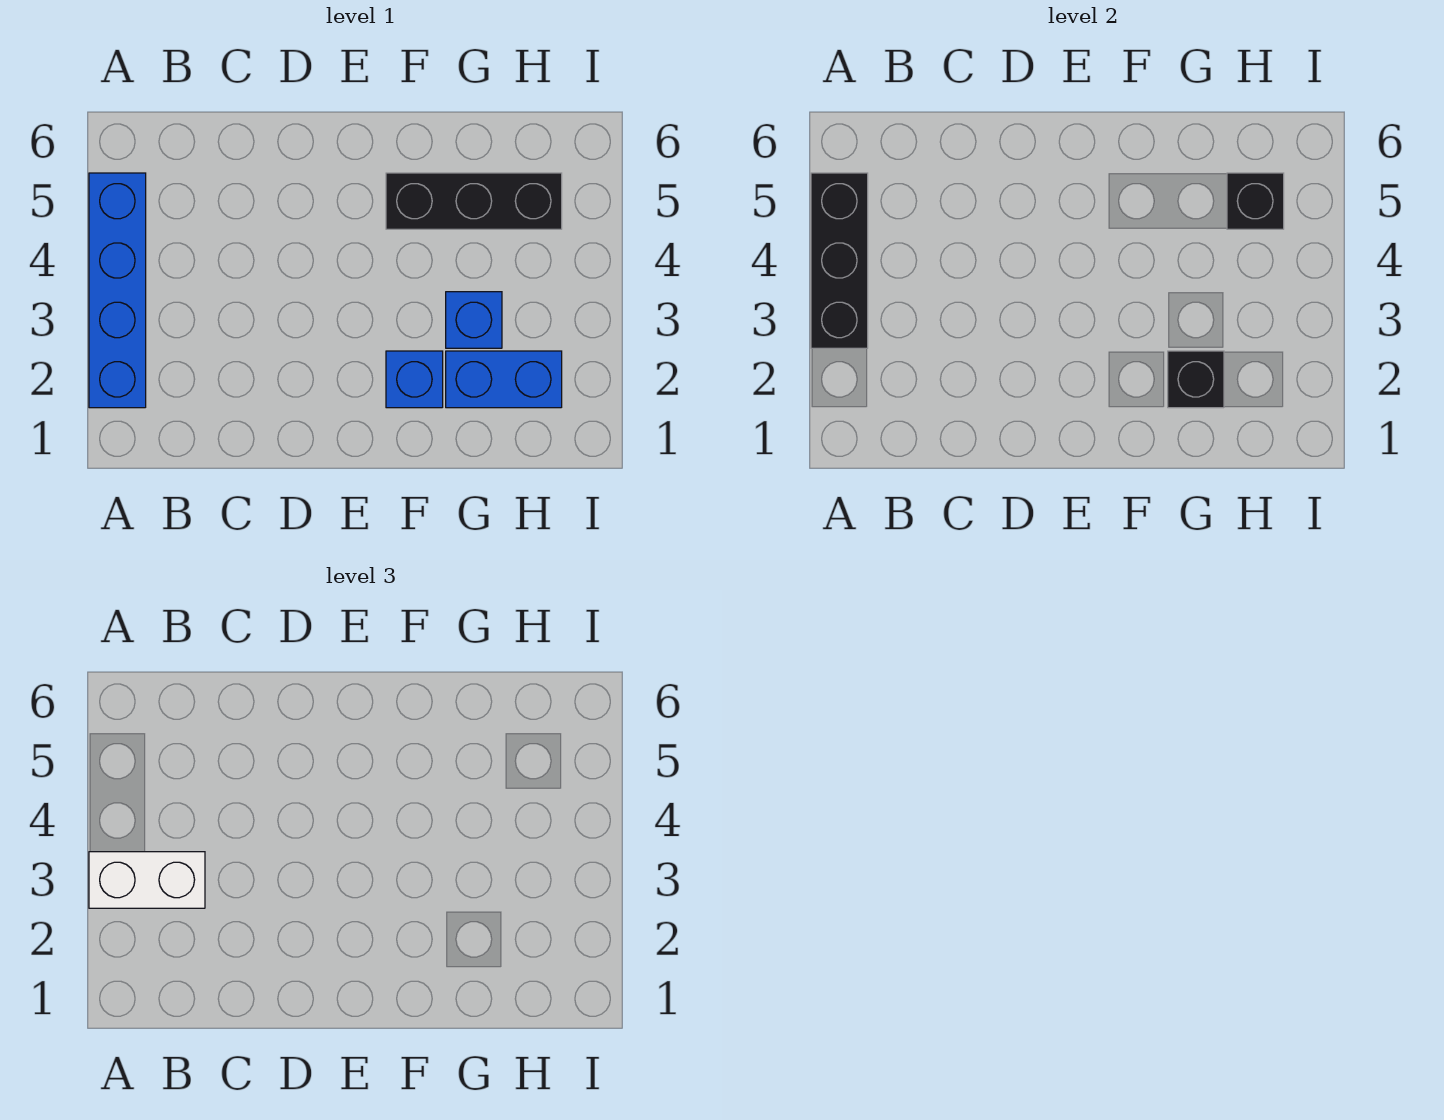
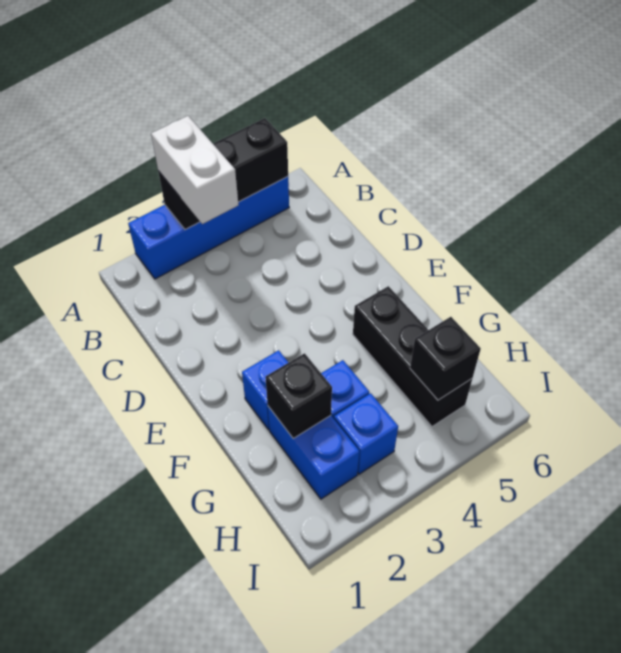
none -> blue brick H3 level 1

